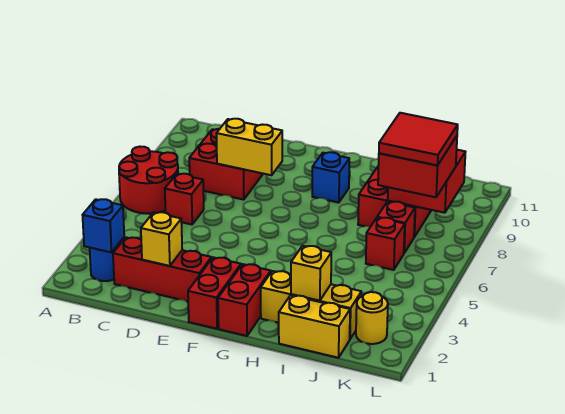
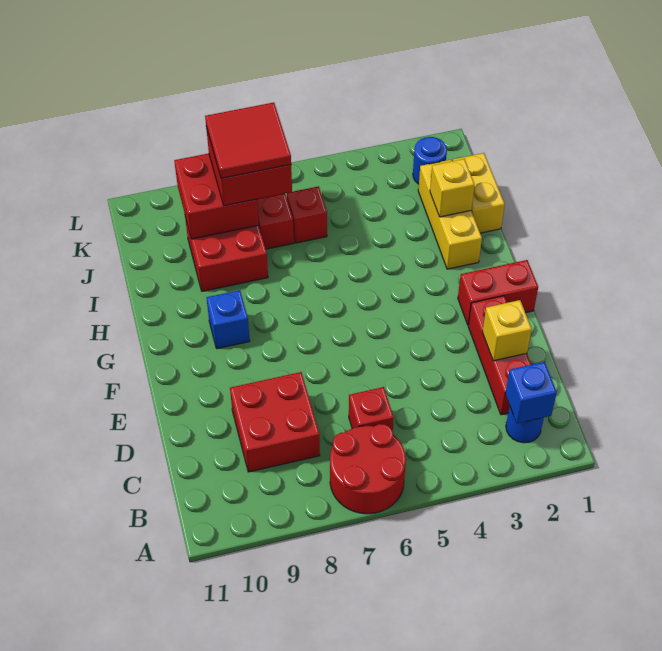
yellow brick D8:E8 level 2 -> none
red brick G1:G2 level 1 -> none
yellow round brick K2 level 1 -> blue round brick K2 level 1

